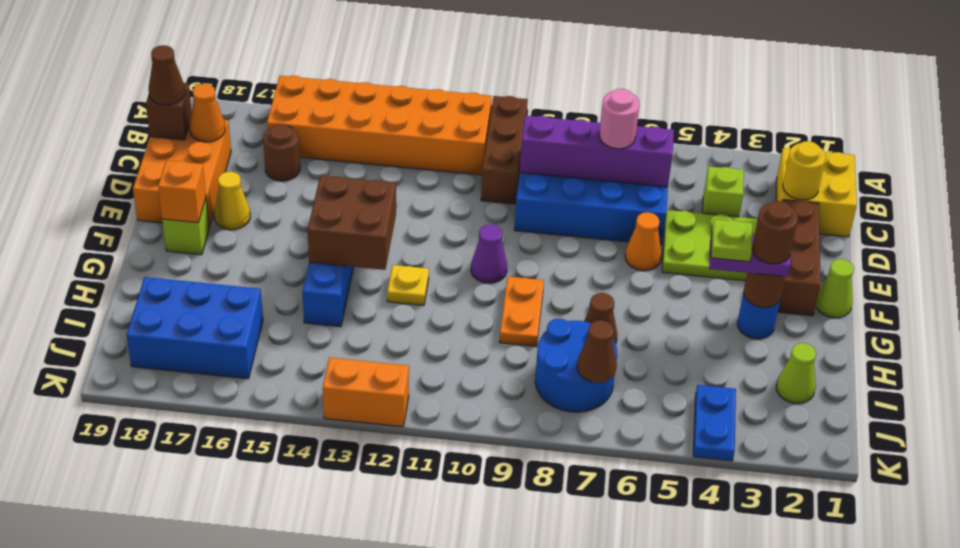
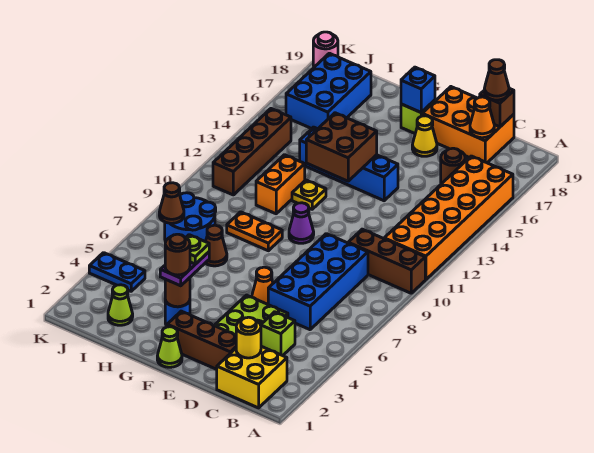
purple brick C6:C9 level 2 -> none
pink round brick C7 level 3 -> pink round brick K19 level 1
orange brick F18 level 2 -> blue brick F18 level 2
none -> brown brick J11:J14 level 1
orange brick K12:K13 level 1 -> orange brick H11:H12 level 1

